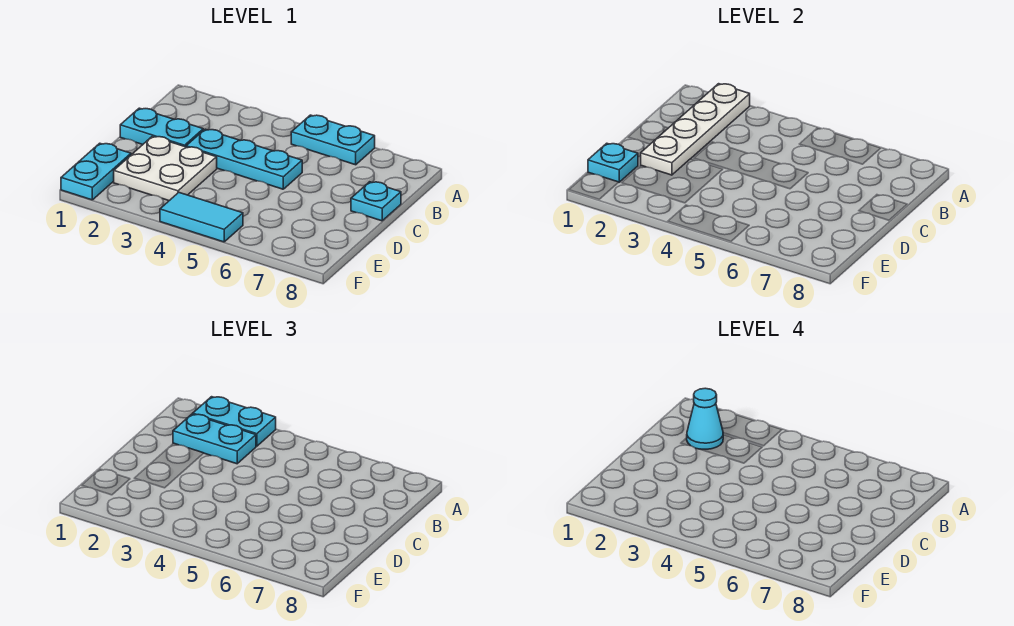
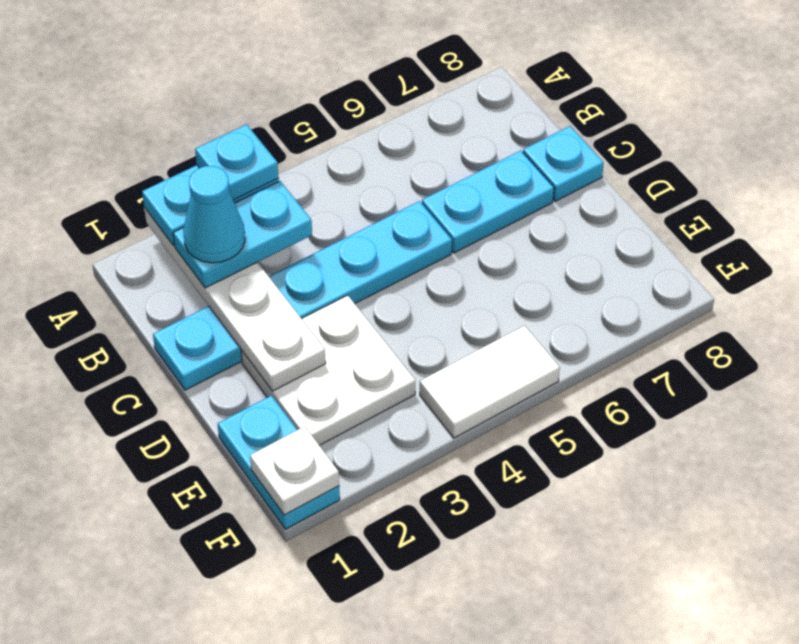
cyan plate A5:A6 level 1 -> cyan plate C6:C7 level 1
cyan plate E1 level 2 -> cyan plate A3 level 4
none -> white plate F1 level 2
cyan tile F4:F5 level 1 -> white tile F4:F5 level 1

